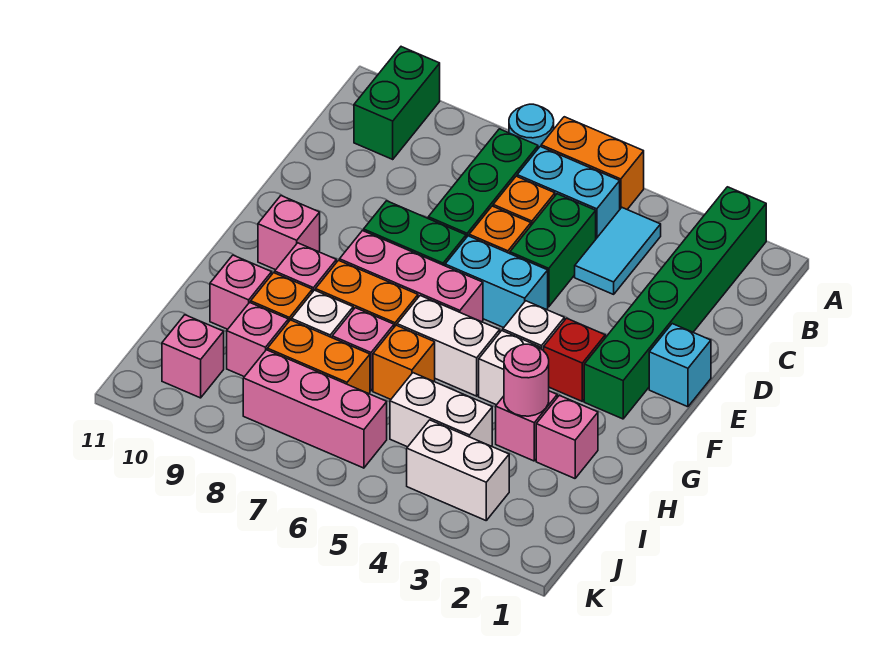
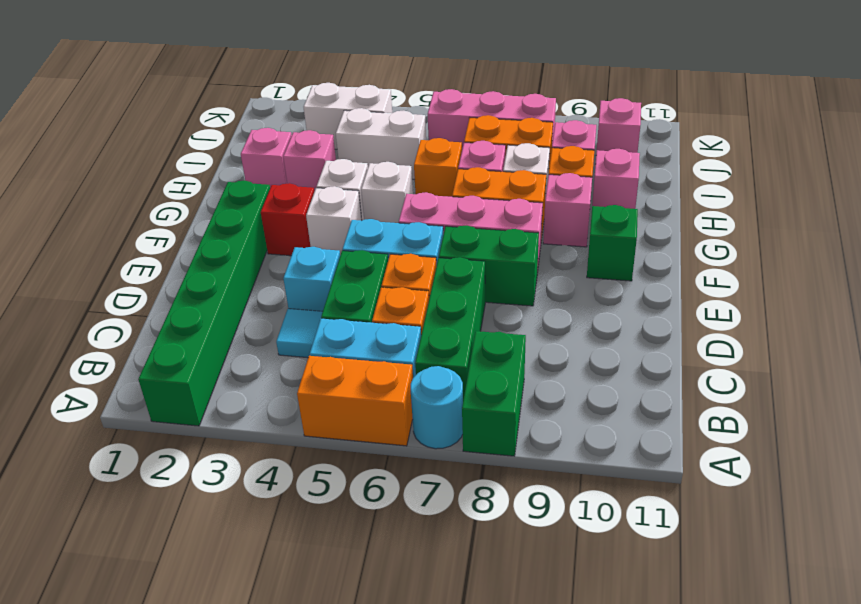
green brick A10:B10 level 1 -> green brick A8:B8 level 1
cyan tile B4:C4 level 1 -> cyan tile C4 level 1
cyan brick E1 level 1 -> cyan brick D4 level 1
pink brick F10 level 1 -> green brick F10 level 1
white brick G5:G6 level 1 -> white brick G5 level 1
pink round brick H3 level 2 -> none

